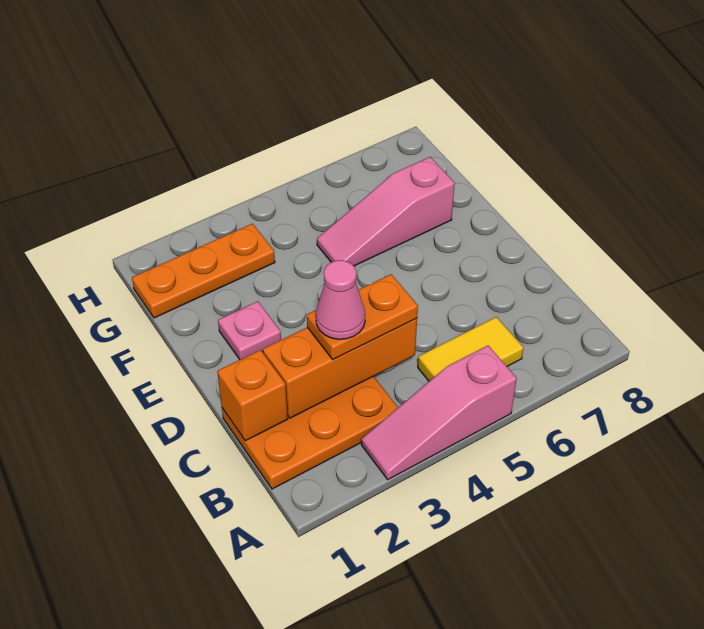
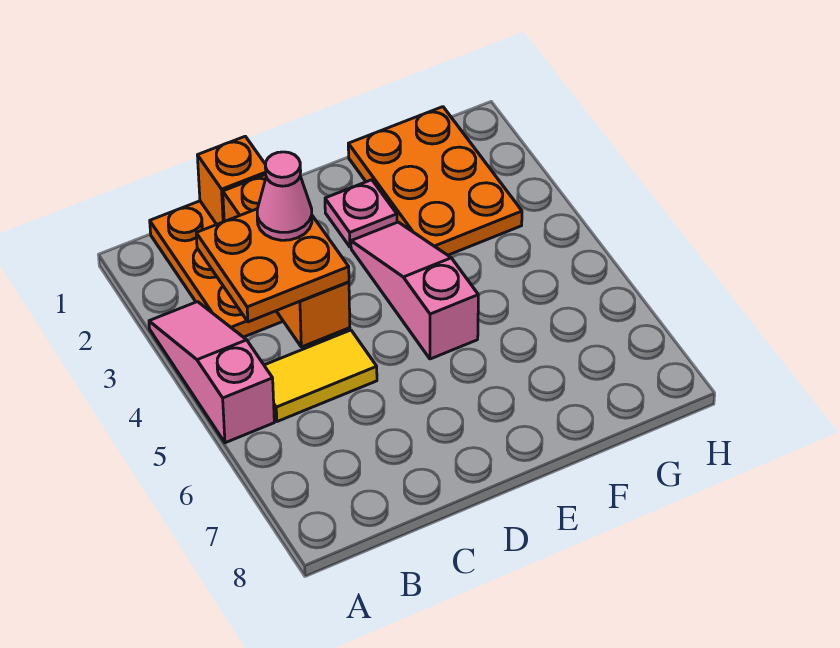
yellow tile B5:B6 level 1 -> yellow tile B5:C5 level 1
orange plate C3:C4 level 3 -> orange plate B3:C4 level 3
pink slope F5:F7 level 1 top 7 -> pink slope E3:E5 level 1 top 5
orange plate G1:G3 level 1 -> orange plate F1:G3 level 1

